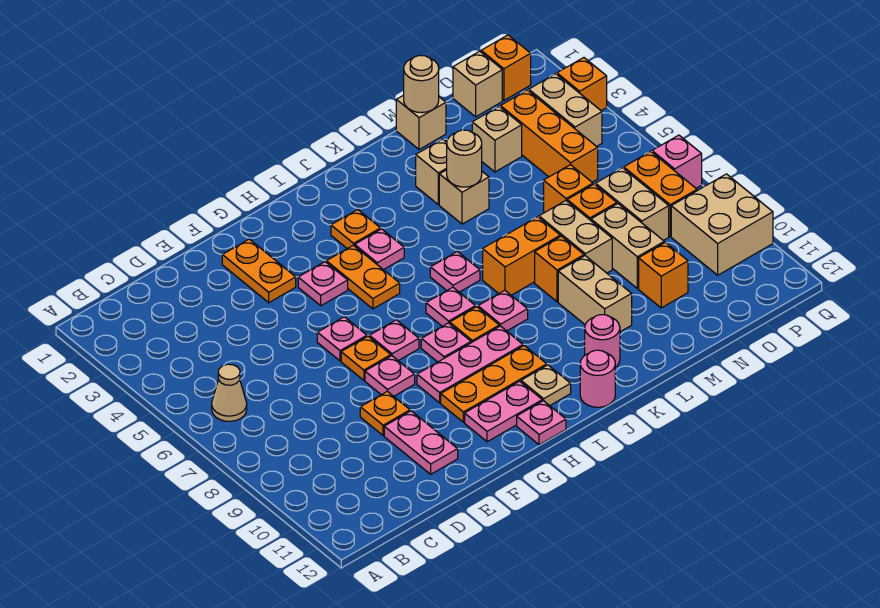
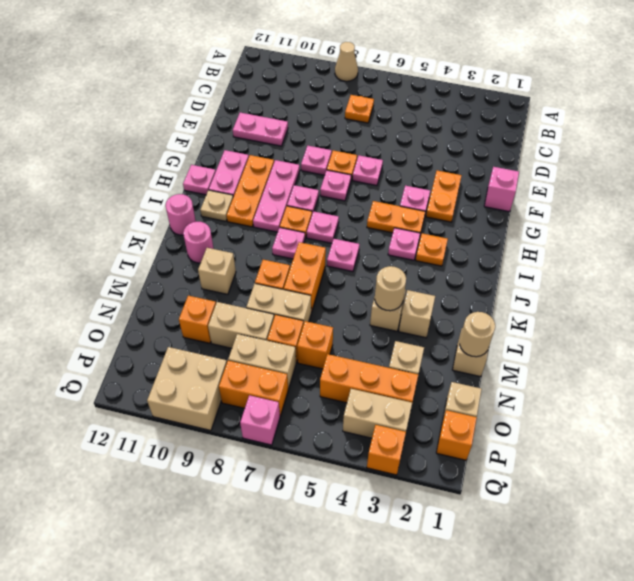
tan cone B6 level 1 -> tan cone A8 level 1
orange plate E9 level 1 -> orange plate C7 level 1
none -> pink brick F1 level 1
orange plate F2:F3 level 1 -> orange plate F3:G3 level 1
tan brick L9:L10 level 1 -> tan brick L10 level 1

